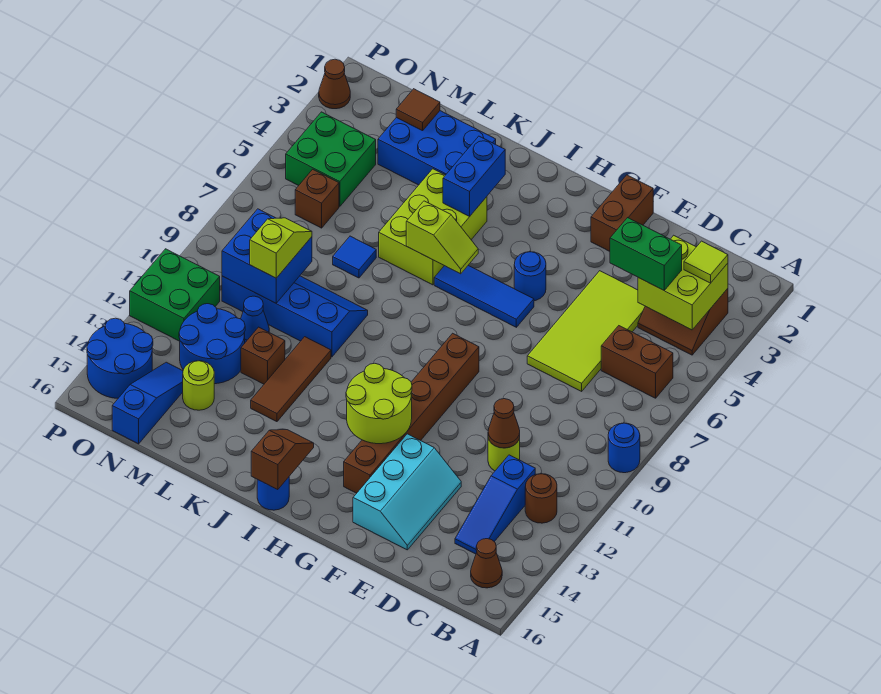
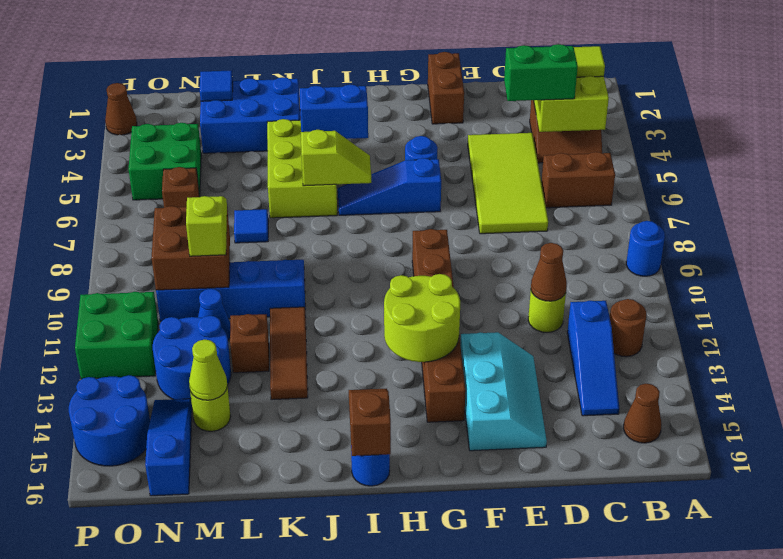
blue tile G6:I6 level 1 -> blue slope G6:I6 level 1 top G
blue brick J3:J4 level 2 -> blue brick I4:J4 level 2
brown tile M2 level 2 -> blue tile M2 level 2
blue brick M9:N10 level 2 -> brown brick M9:N10 level 2
none -> lime cone M14 level 2

